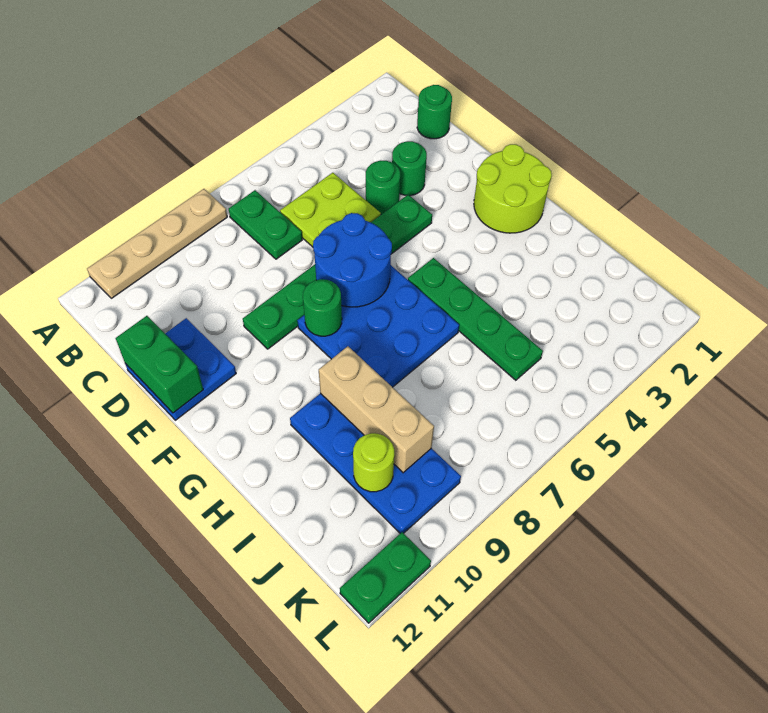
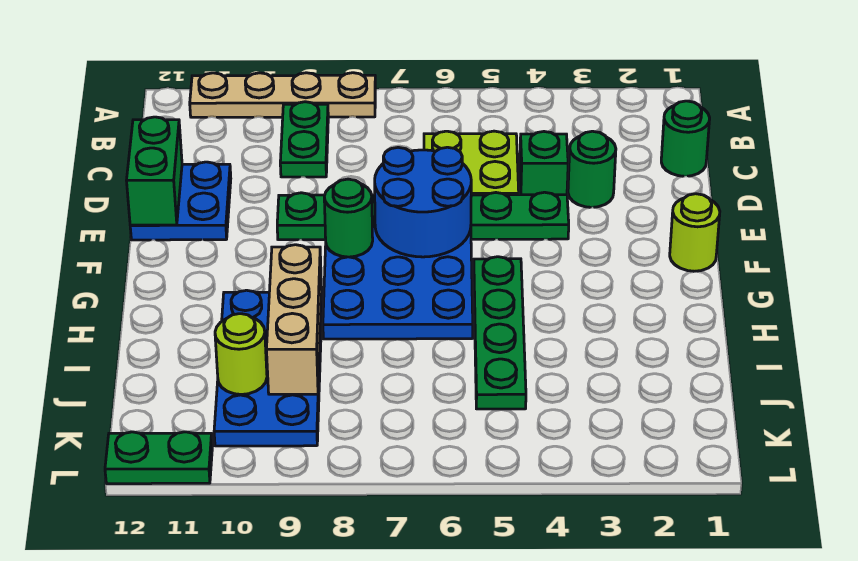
green plate B7:C7 level 1 -> green plate B9:C9 level 1
green round brick D4 level 1 -> green brick D4 level 1
lime round brick F1:G2 level 1 -> lime round brick F1 level 1

